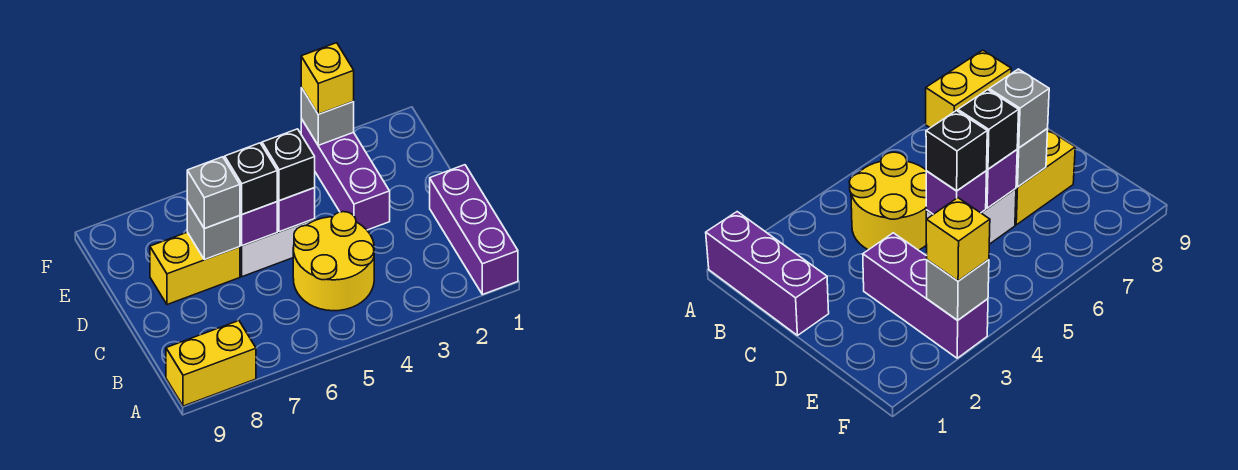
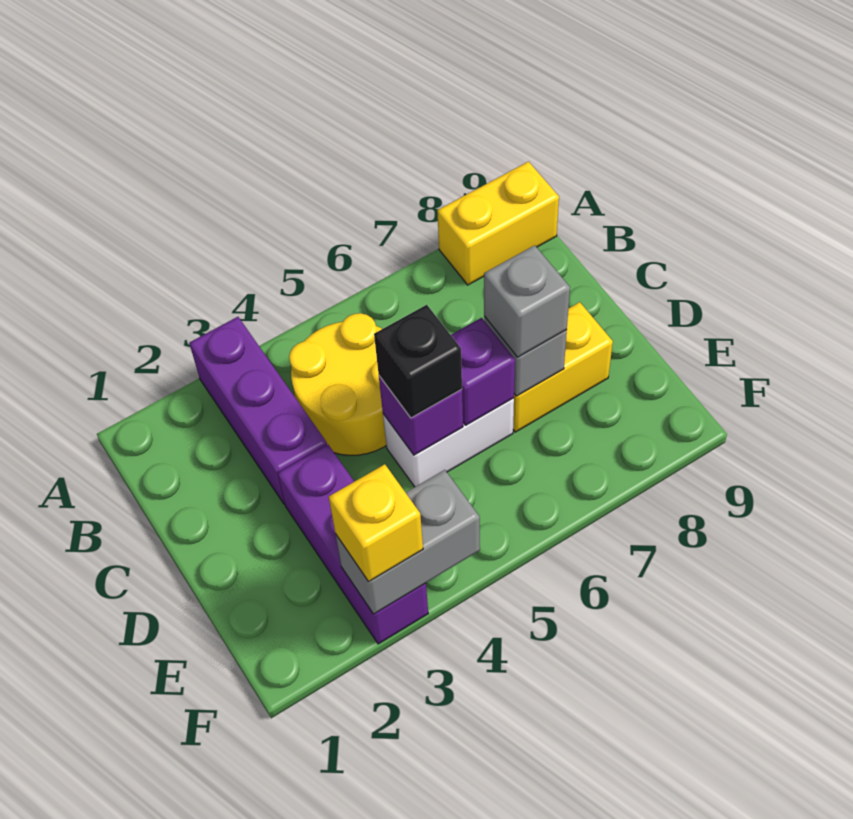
purple brick A1:C1 level 1 -> purple brick A3:C3 level 1
black brick D6 level 3 -> none
grey brick F3 level 2 -> grey brick F3:F4 level 2

